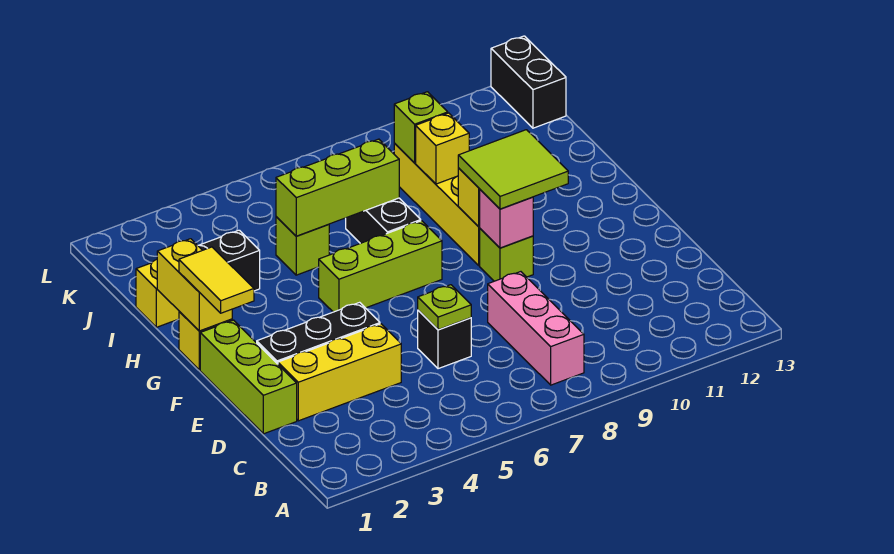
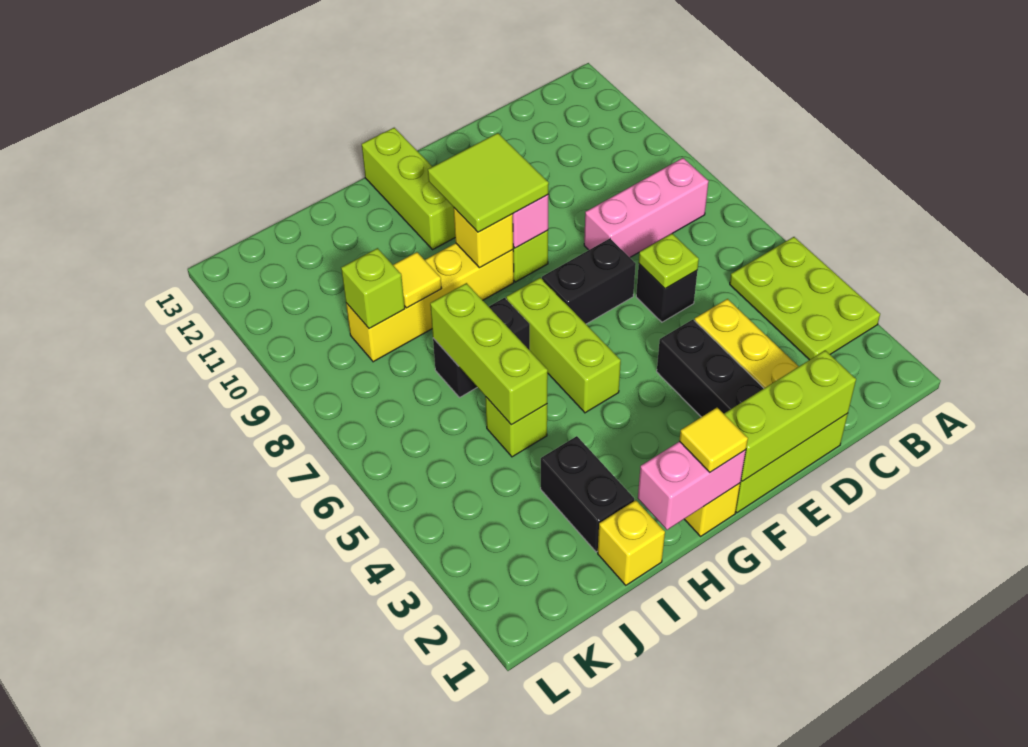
none -> lime plate A3:B5 level 1
none -> lime brick D1:F1 level 2
yellow tile F1:G1 level 3 -> yellow tile G1 level 3
yellow brick G1:H1 level 2 -> pink brick G1:H1 level 2
none -> lime brick G11:G13 level 1
yellow brick I9 level 2 -> yellow tile I9 level 2
black brick K13:L13 level 1 -> black brick E7:F7 level 1

